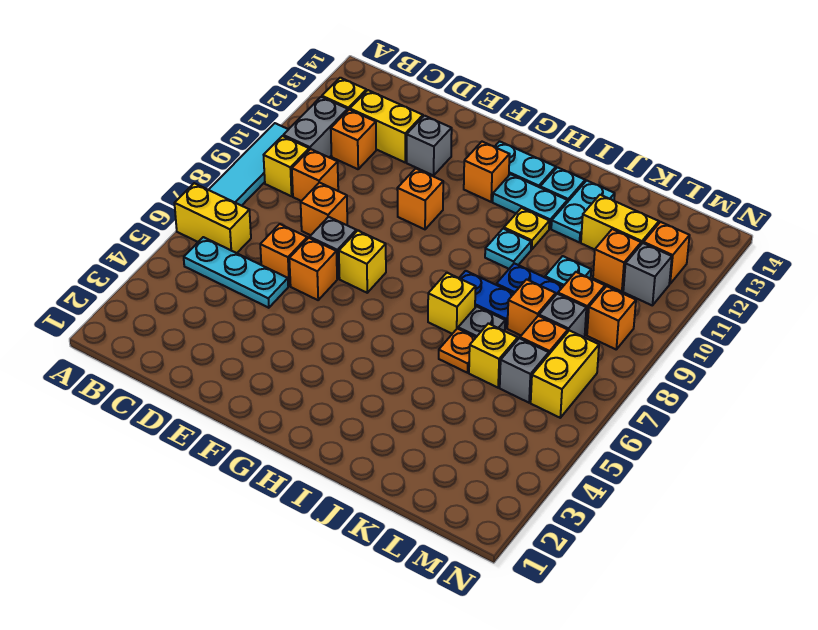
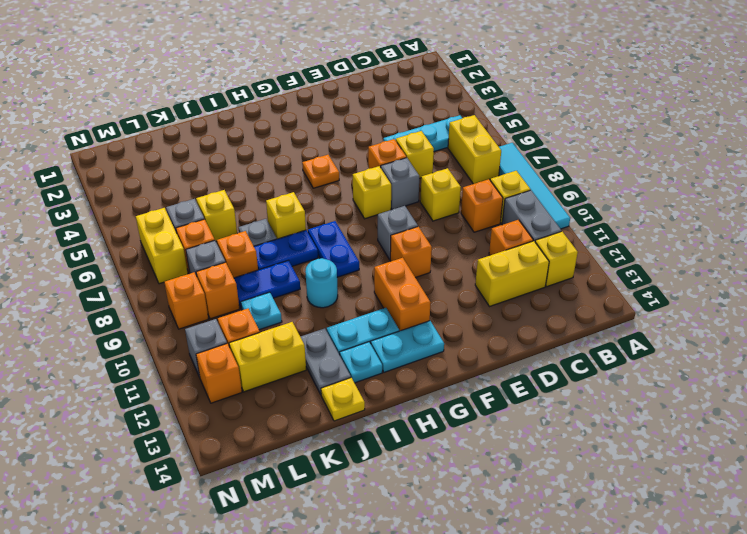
yellow brick A6:B6 level 1 -> yellow brick B6:B7 level 1
orange brick D6 level 1 -> yellow brick D6 level 1
orange brick D8 level 1 -> yellow brick D8 level 1
grey brick E12 level 1 -> grey brick F9 level 1
orange brick G12 level 1 -> orange brick G11:G12 level 1
none -> blue plate H8:H9 level 1
cyan plate I10 level 1 -> cyan round brick I10 level 1
yellow plate I11 level 1 -> yellow plate J14 level 1
orange plate J6 level 1 -> orange plate G5 level 1
cyan plate J12:J13 level 1 -> grey plate J12:J13 level 1

